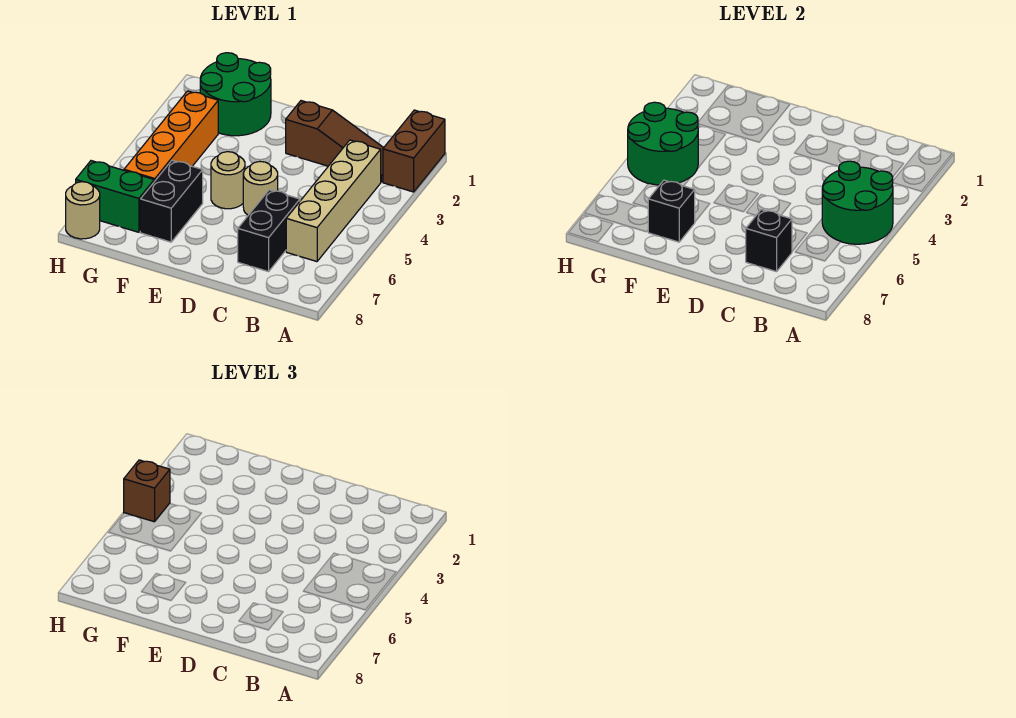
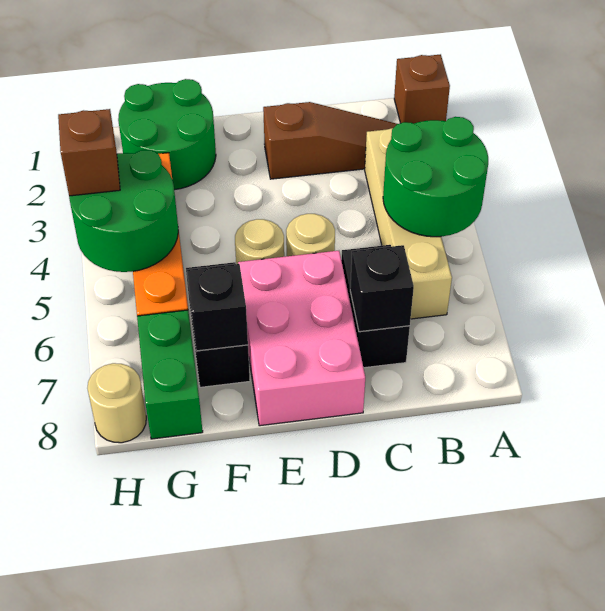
brown brick A1:A2 level 1 -> brown brick A1 level 1
none -> pink brick D6:E8 level 1
green brick G7:H7 level 1 -> green brick G7:G8 level 1

